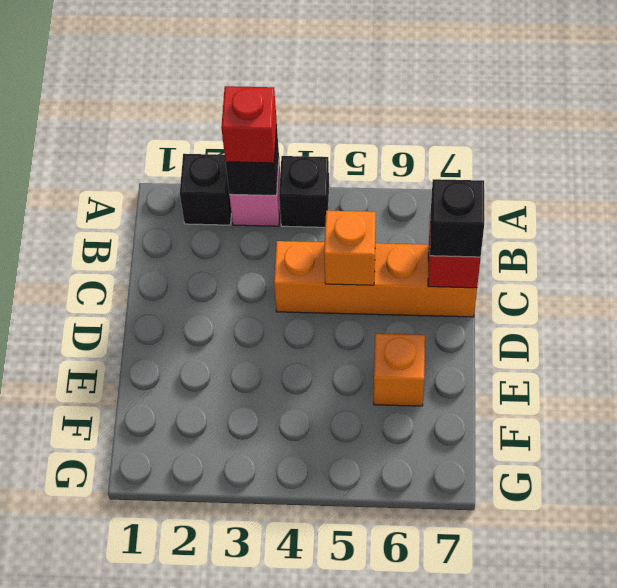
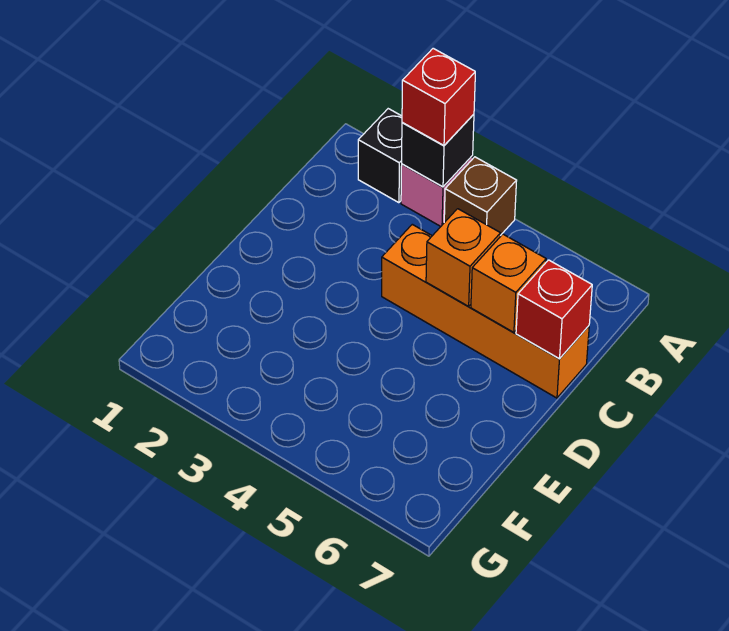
black brick A4 level 1 -> brown brick A4 level 1
black brick C7 level 3 -> none
orange brick E6 level 1 -> orange brick C6 level 2

